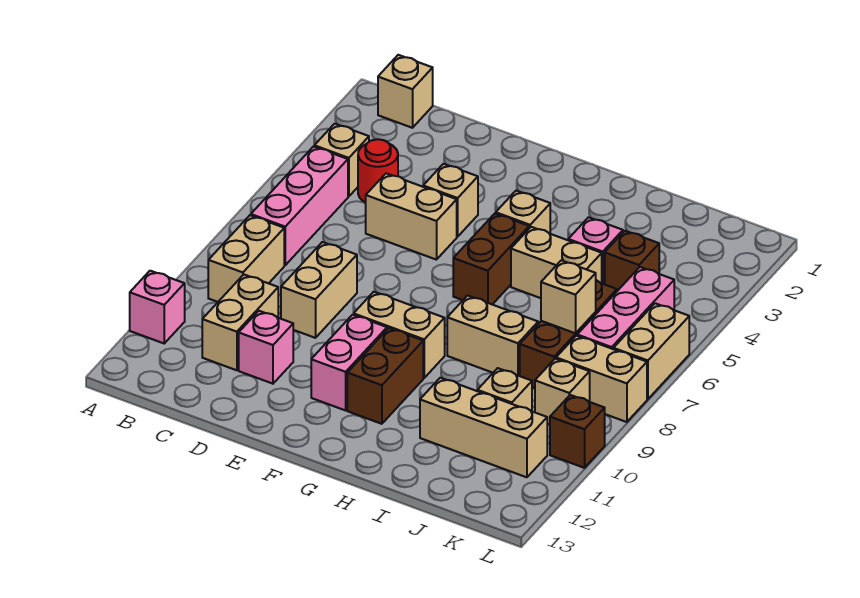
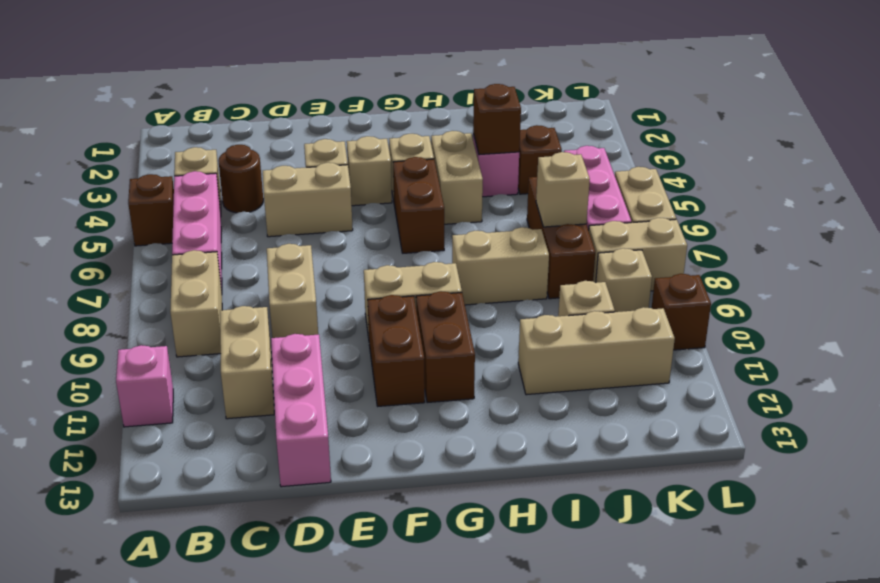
none -> brown brick A5 level 1
tan brick B1 level 1 -> tan brick F4 level 1
red round brick C4 level 1 -> brown round brick C4 level 1
pink brick D11 level 1 -> pink brick D11:D13 level 1
pink brick F10:F11 level 1 -> brown brick F10:F11 level 1
tan brick H5:I5 level 1 -> tan brick H4:H5 level 1
none -> brown brick I4 level 2

